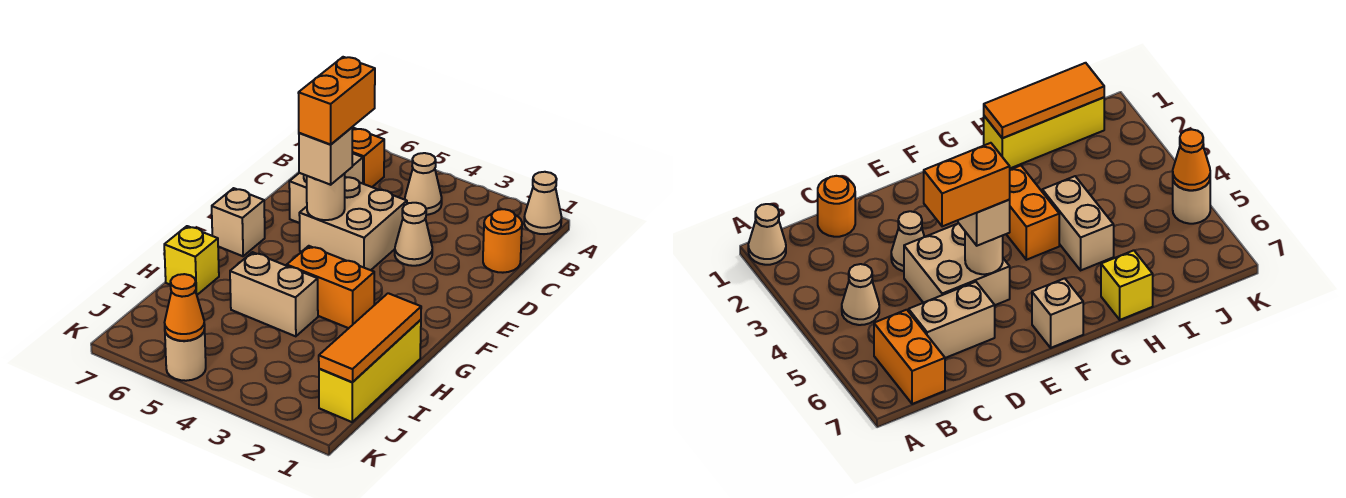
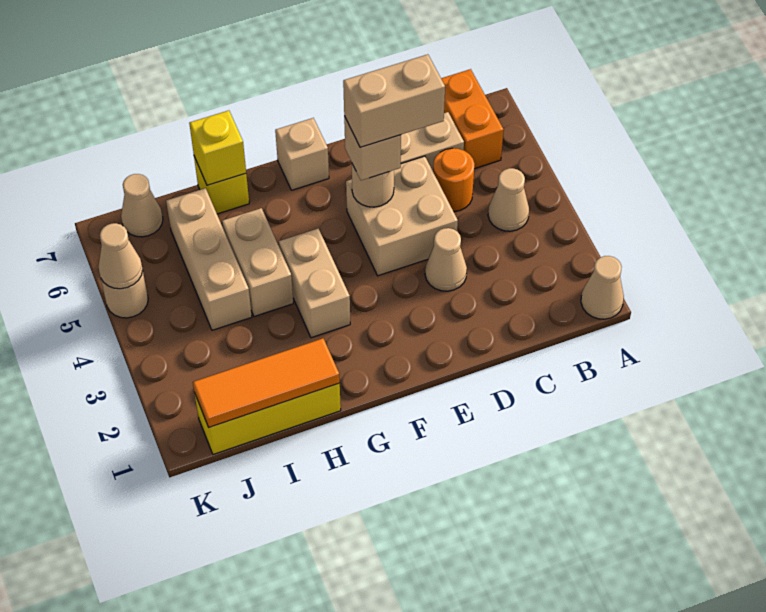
orange round brick C1 level 1 -> orange round brick C5 level 1
orange brick D5:E5 level 4 -> tan brick D5:E5 level 4
orange brick G3:G4 level 1 -> tan brick G3:G4 level 1
none -> yellow brick H7 level 2
none -> tan brick I4:I6 level 1
none -> tan cone J7 level 1
orange cone K5 level 2 -> tan cone K5 level 2

